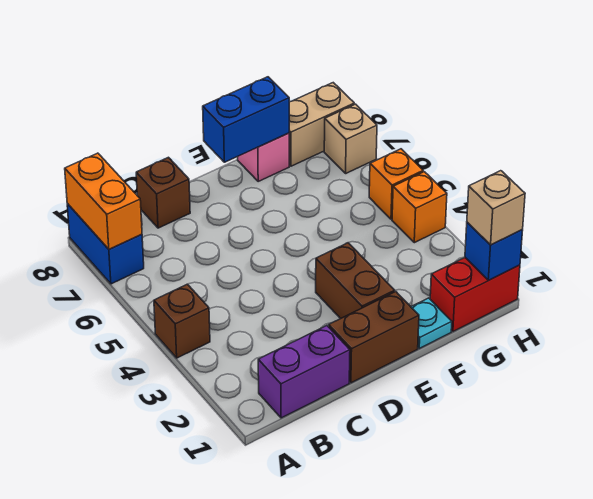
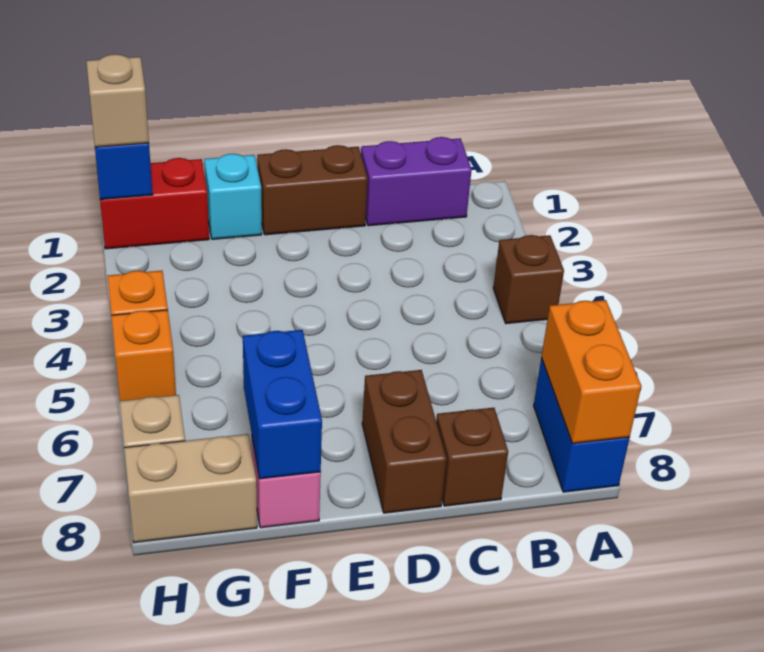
brown brick E2:E3 level 1 -> brown brick D7:D8 level 1
blue brick E8:F8 level 2 -> blue brick F7:F8 level 2
cyan plate F1 level 1 -> cyan brick F1 level 1

